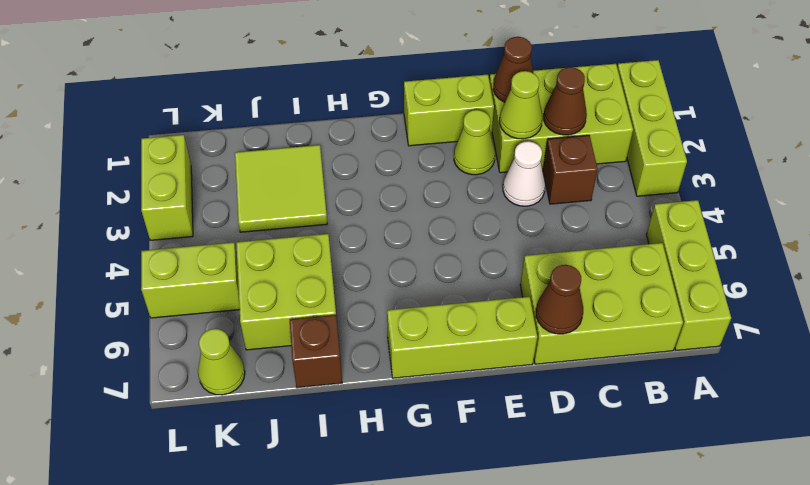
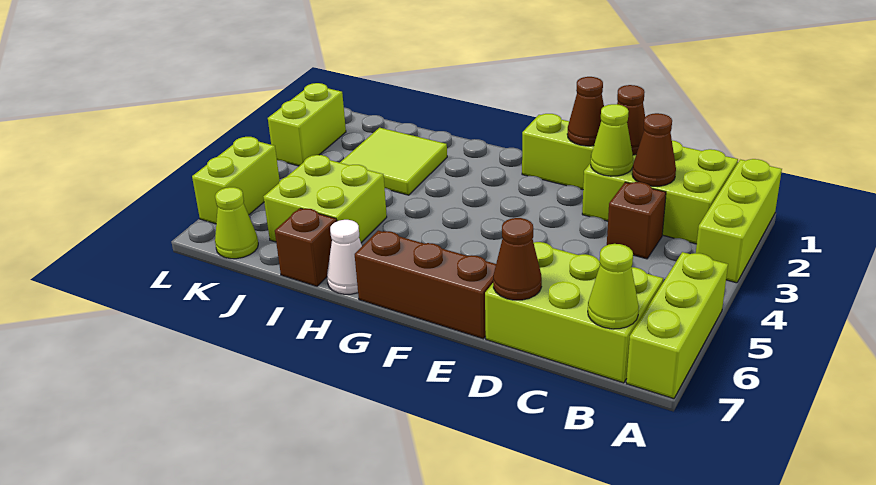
white cone D3 level 1 -> white cone H7 level 1
none -> brown cone E1 level 2
lime cone E2 level 1 -> lime cone B7 level 2
lime brick E7:G7 level 1 -> brown brick E7:G7 level 1
lime brick K5:L5 level 1 -> lime brick L5:L6 level 1

